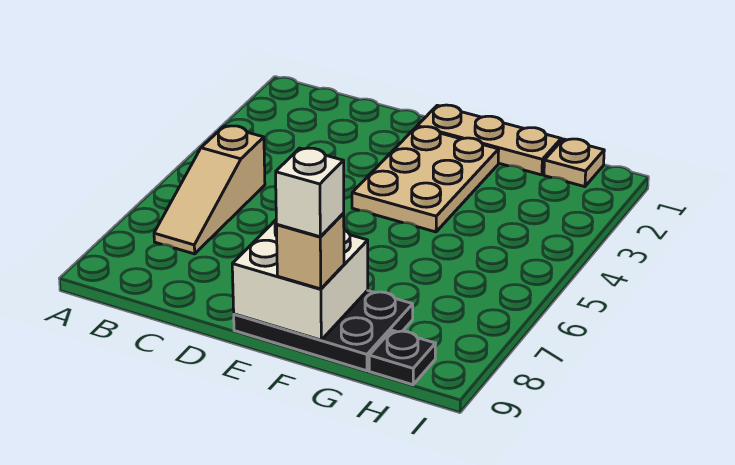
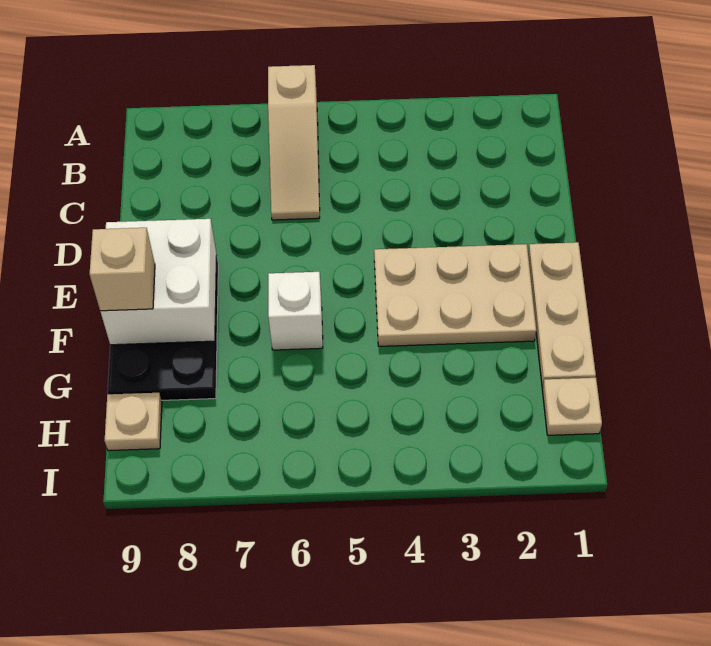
tan slope B5:B7 level 1 top 5 -> tan slope A6:C6 level 1 top A
white brick F9 level 4 -> white brick F6 level 1
black plate H9 level 1 -> tan plate H9 level 1

